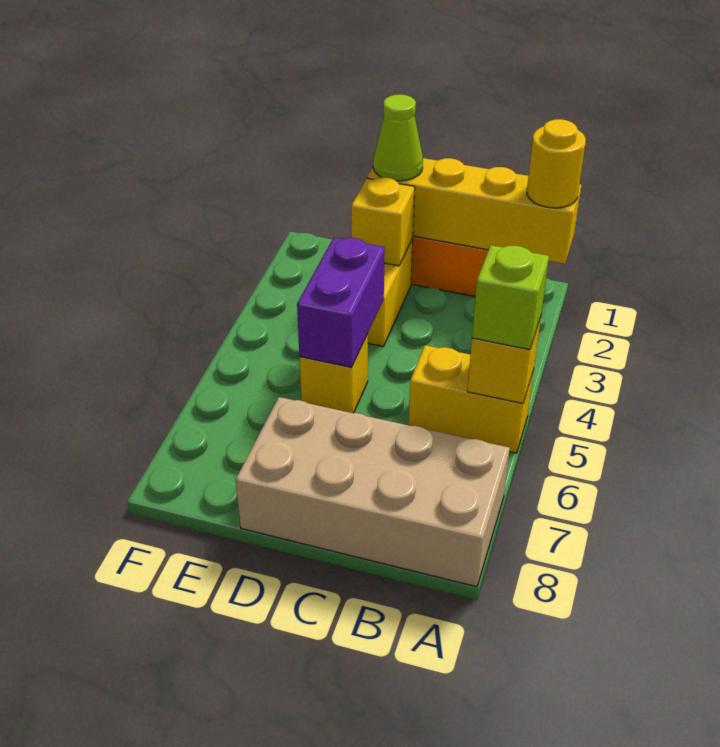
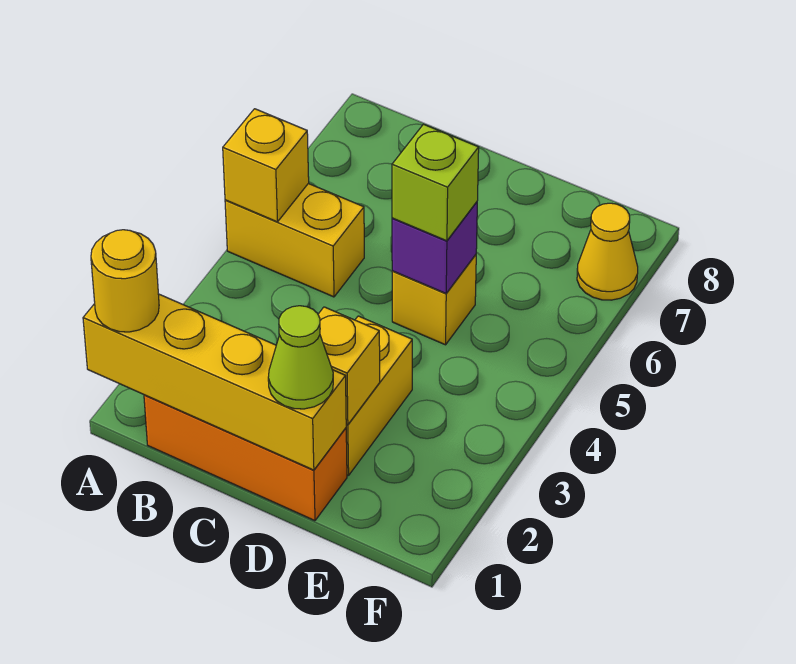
lime brick A5 level 3 -> lime brick D5 level 3
tan brick A7:D8 level 1 -> none
purple brick D4:D5 level 2 -> purple brick D5 level 2
none -> yellow cone F7 level 1

